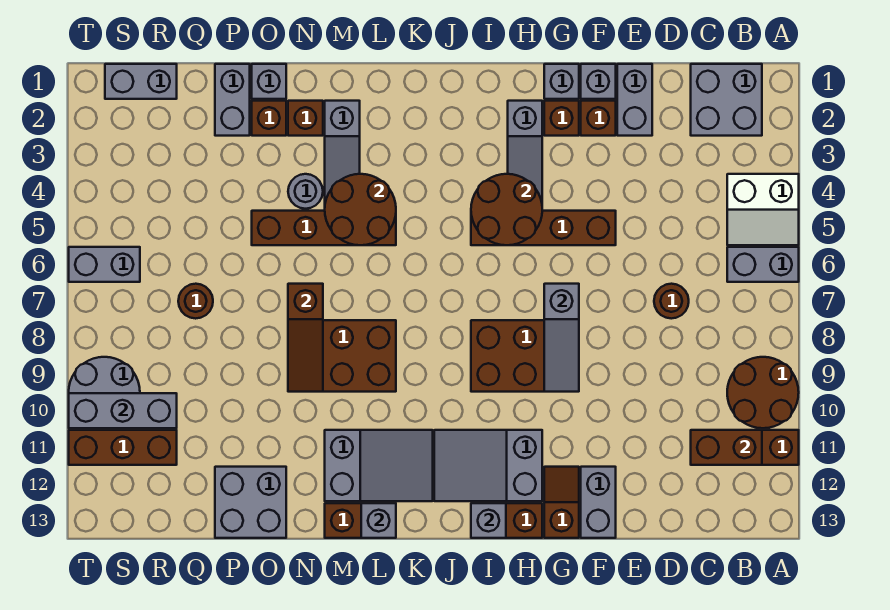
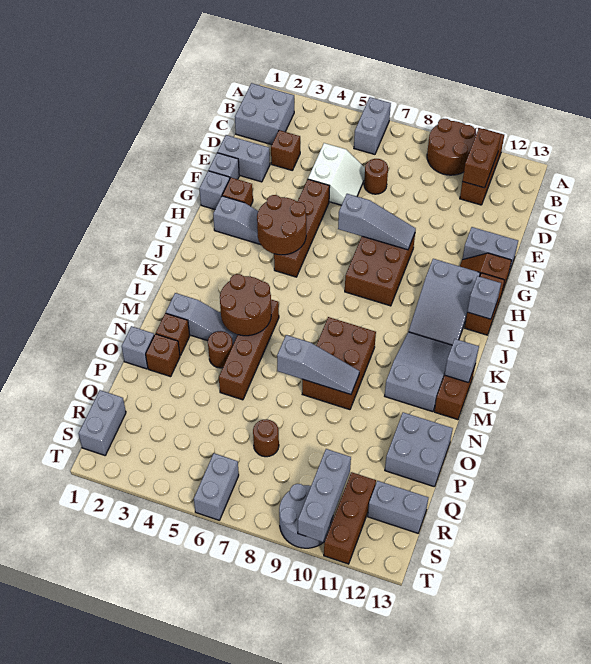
white slope A4:B5 level 1 top 4 -> white slope D5:E6 level 1 top 5
brown brick F2 level 1 -> brown brick D3 level 1
grey round brick N4 level 1 -> brown round brick N4 level 1
brown slope N7:N9 level 2 top 7 -> grey slope N7:N9 level 2 top 7
grey brick P1:P2 level 1 -> grey brick R12:R13 level 1

